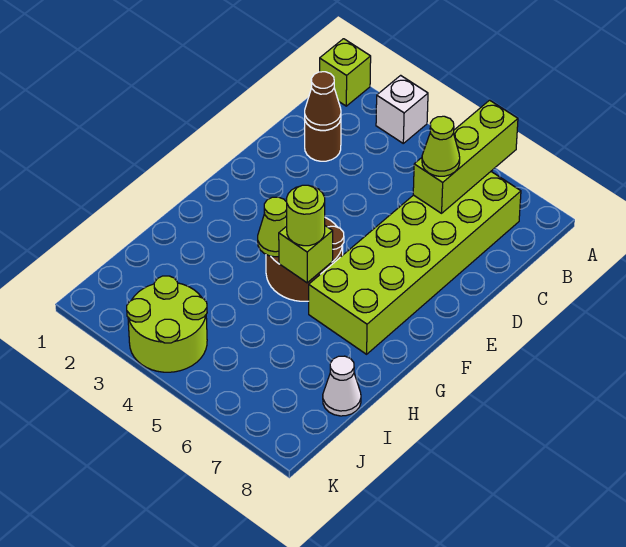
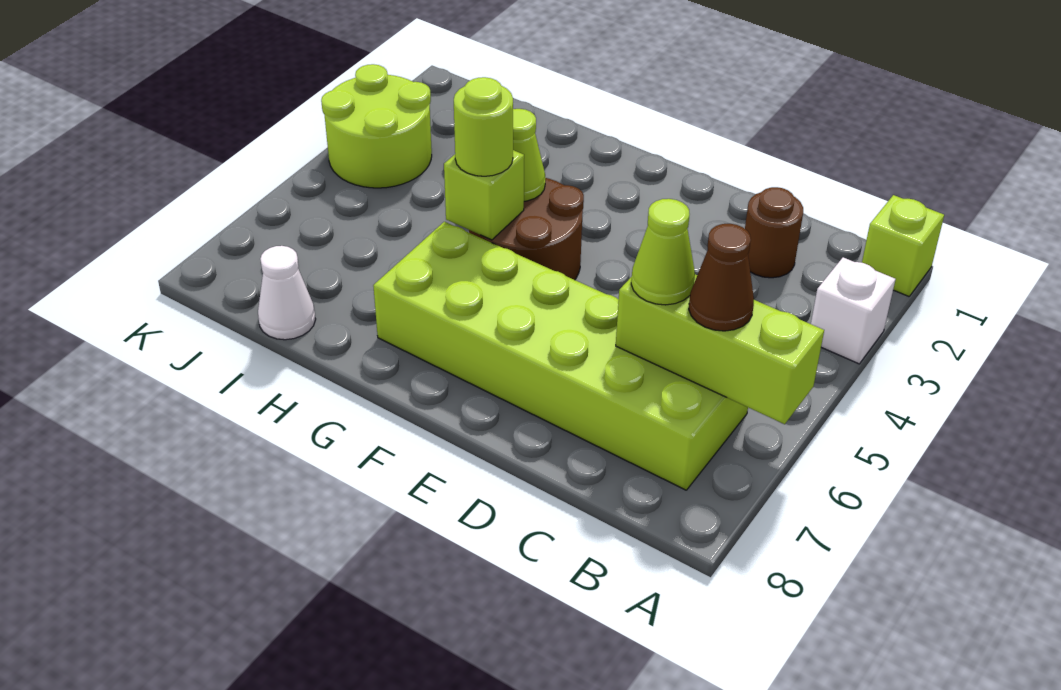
brown cone C2 level 2 -> brown cone B6 level 3

